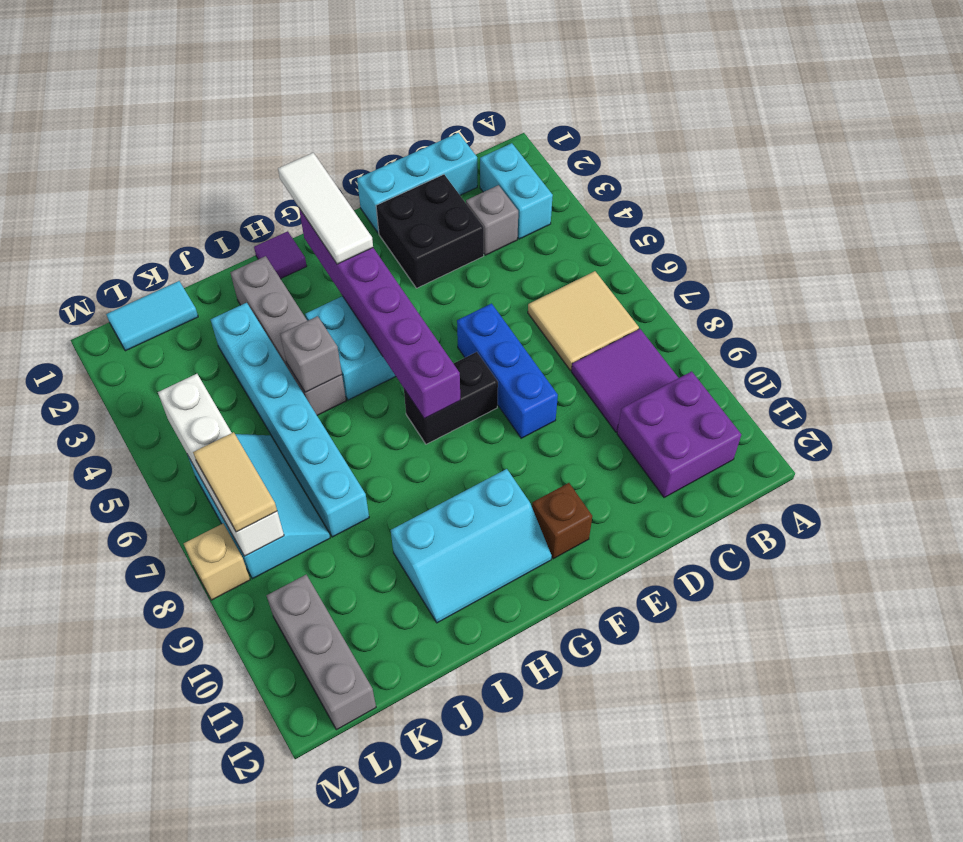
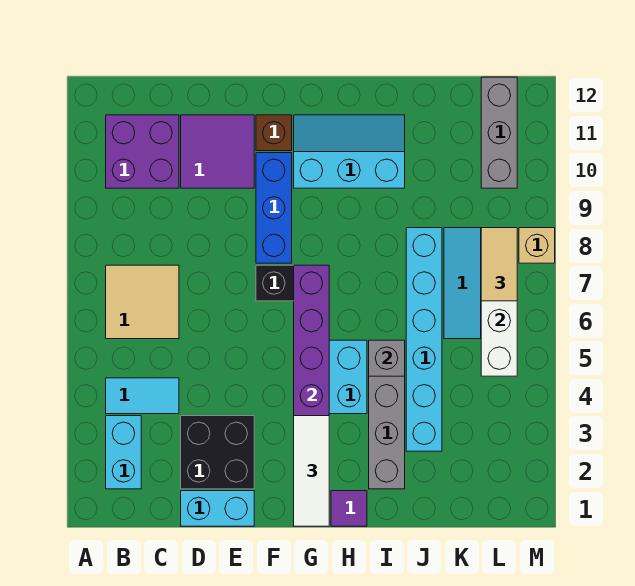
purple tile B8:C9 level 1 -> purple tile D10:E11 level 1
cyan brick C1:E1 level 1 -> cyan brick D1:E1 level 1
grey brick C3 level 1 -> none
blue brick E6:E8 level 1 -> blue brick F8:F10 level 1
cyan tile K1:L1 level 1 -> cyan tile B4:C4 level 1

